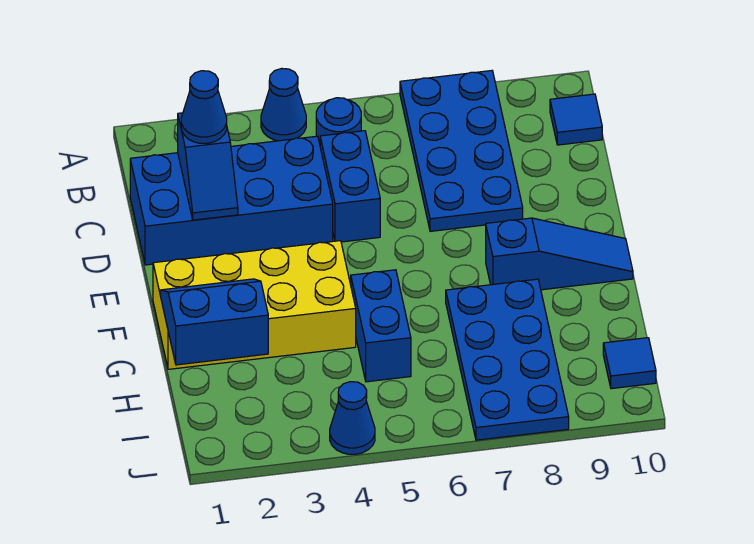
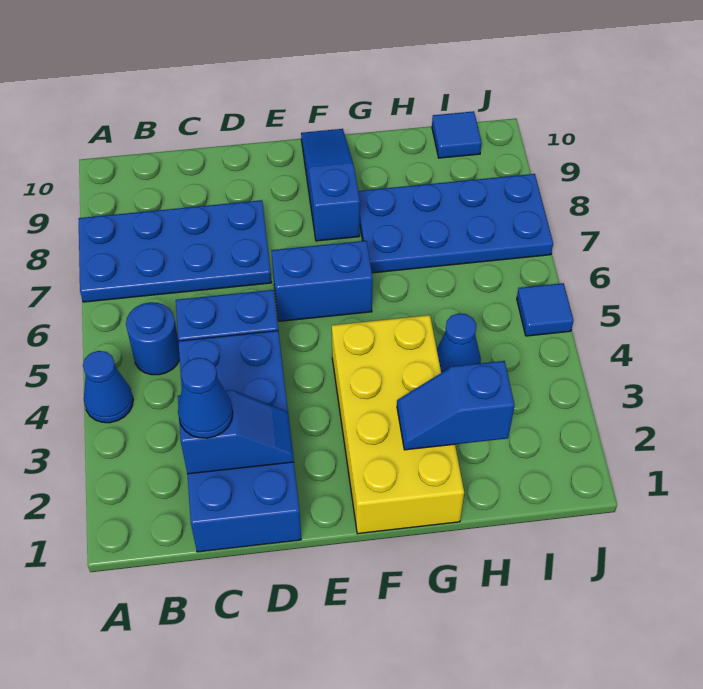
blue tile B10 level 1 -> blue tile J5 level 1
blue slope G1:H2 level 2 top H -> blue slope G2:H2 level 2 top H
blue brick G5:H5 level 1 -> blue brick E6:F6 level 1
blue cone J4 level 1 -> blue cone H4 level 1

